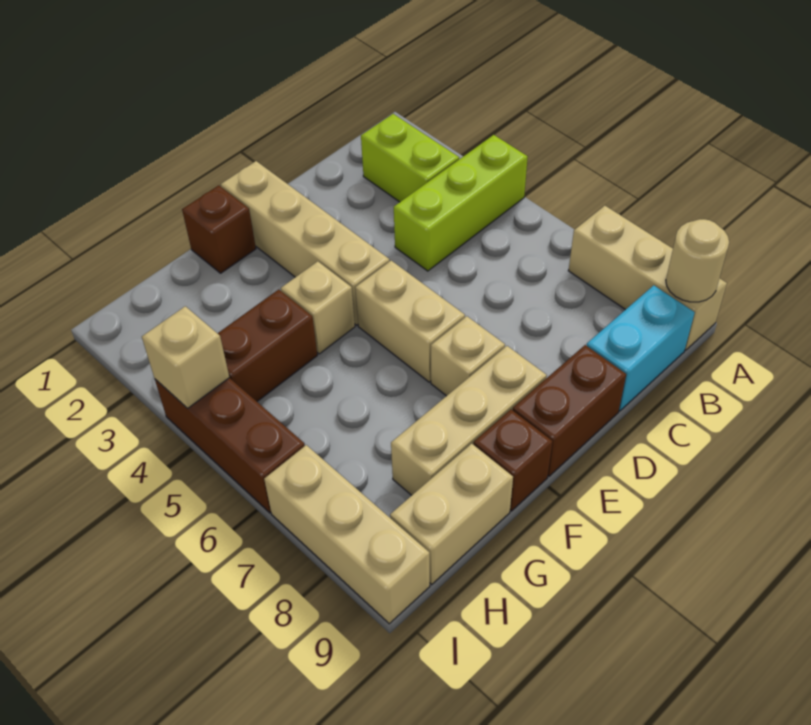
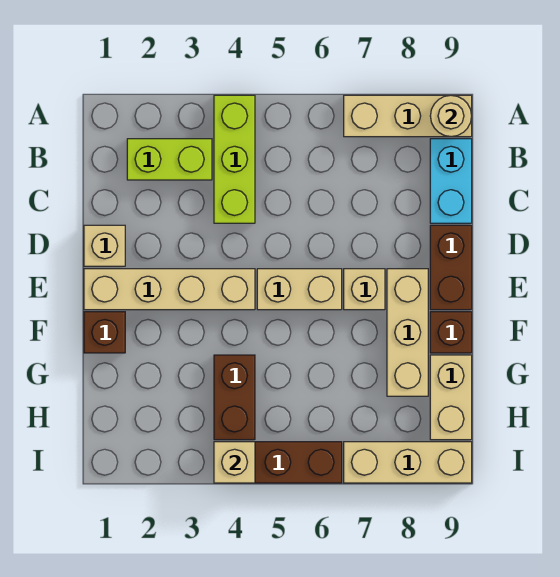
tan brick F4 level 1 -> tan brick D1 level 1

